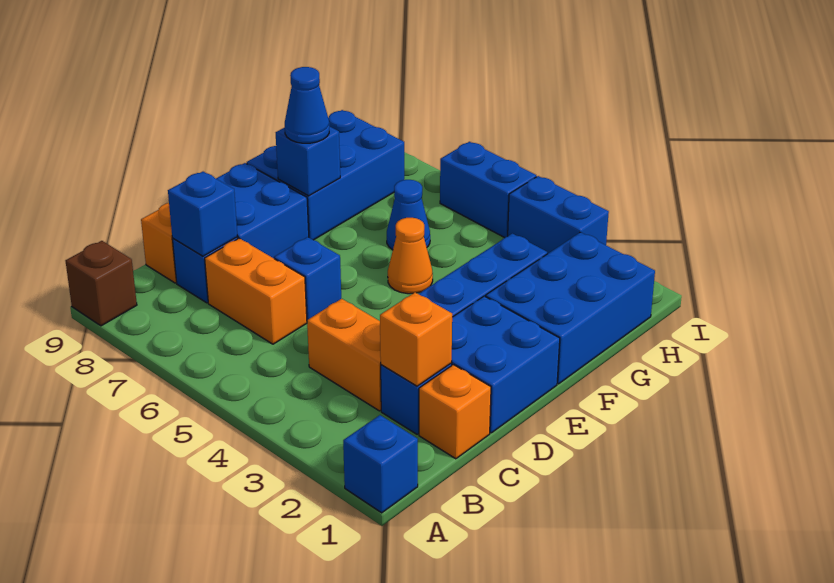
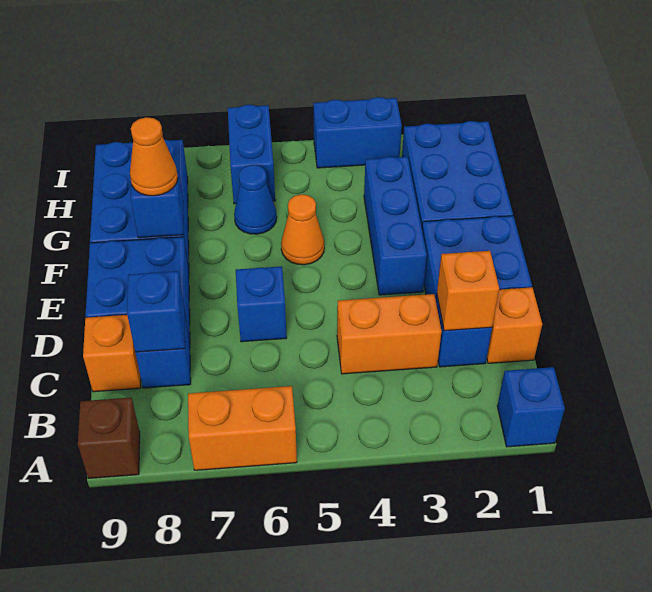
orange brick C6:C7 level 1 -> orange brick A6:A7 level 1
blue cone F8 level 3 -> orange cone F8 level 3
blue brick I5:I6 level 1 -> blue brick H6:I6 level 1

